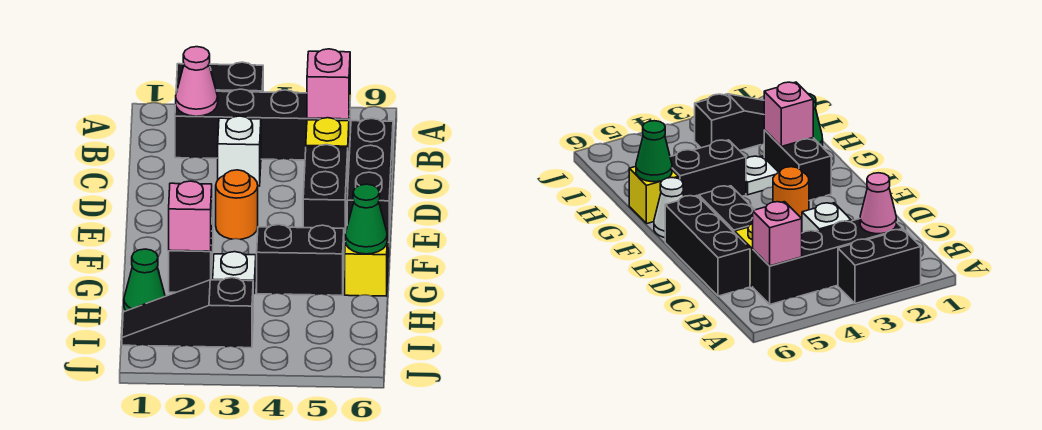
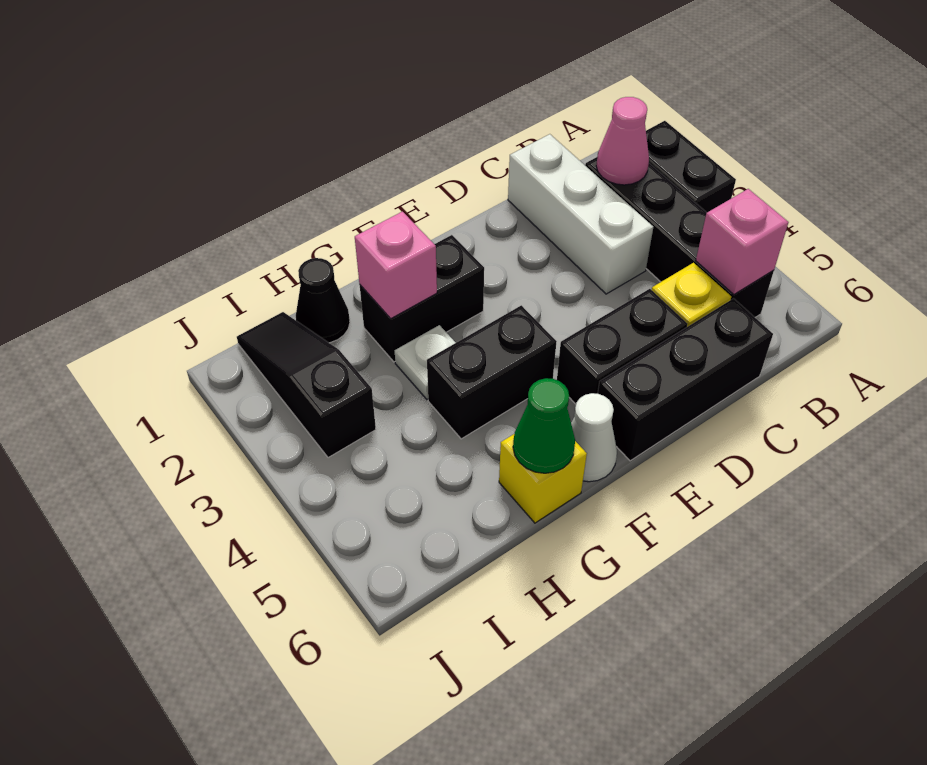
white brick C3 level 1 -> white brick C1:C3 level 1
orange round brick E3 level 1 -> none
black brick G4:G5 level 1 -> black brick F4:G4 level 1
green cone H1 level 1 -> black cone H1 level 1

